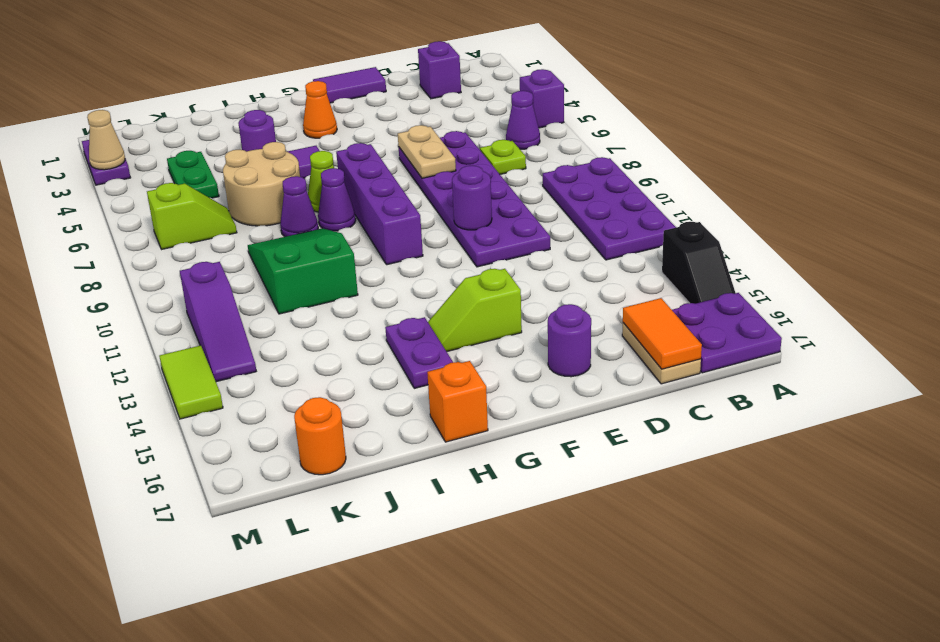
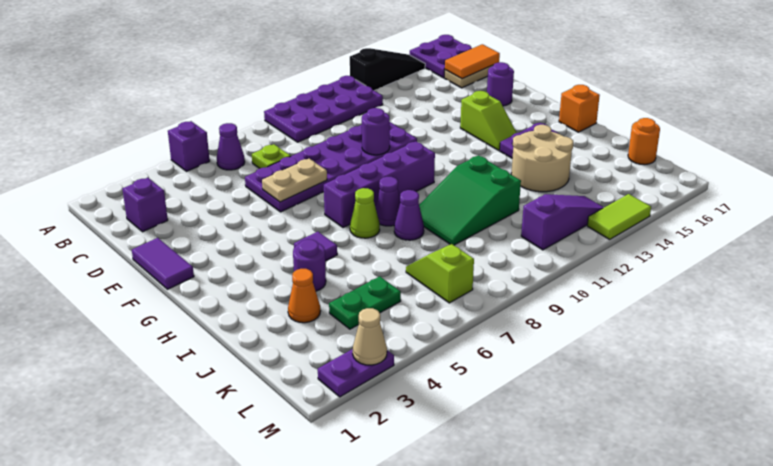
black slope A14:A15 level 1 top 14 -> black slope A13:A15 level 1 top 13
orange cone G3 level 1 -> orange cone J3 level 1
tan round brick I6:J7 level 1 -> tan round brick I13:J14 level 1

